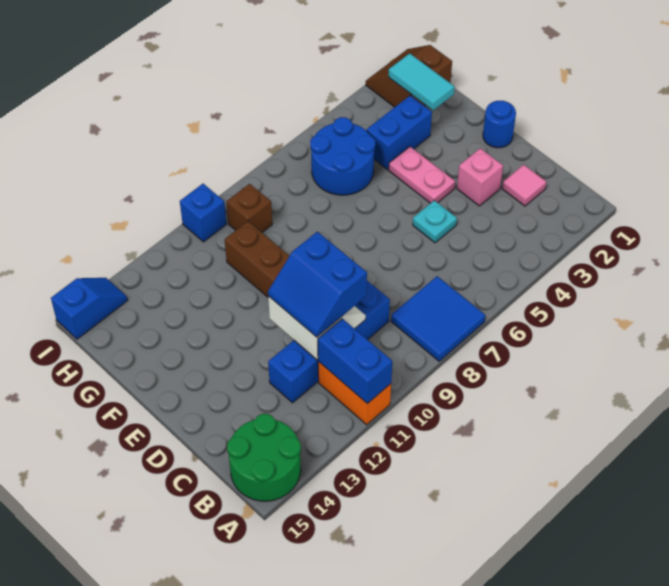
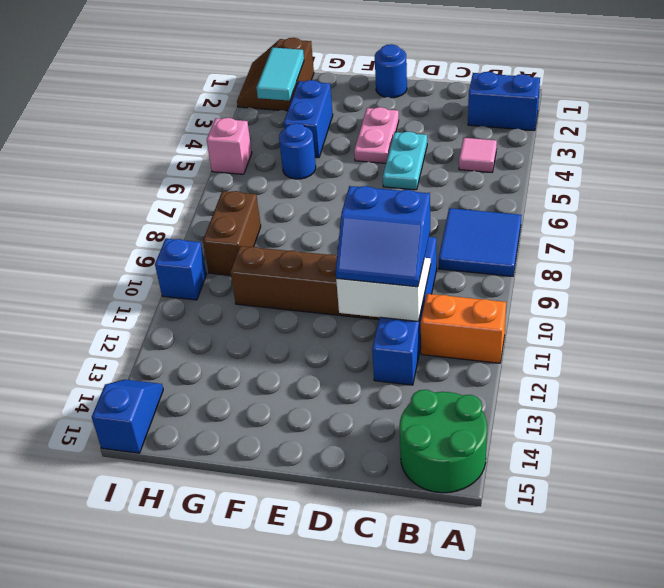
blue brick A11:B11 level 2 -> blue brick A2:B2 level 1
pink tile C2 level 1 -> pink tile B4 level 1
pink brick D3 level 1 -> pink brick I5 level 1
cyan plate D5 level 1 -> cyan plate D4:D5 level 1
pink plate E4:F4 level 1 -> pink plate E3:E4 level 1
cyan tile G2:H2 level 2 -> cyan tile H2:H3 level 2
blue round brick G5:H6 level 1 -> blue round brick G5 level 1
brown brick H9 level 1 -> brown brick H8:H9 level 1

